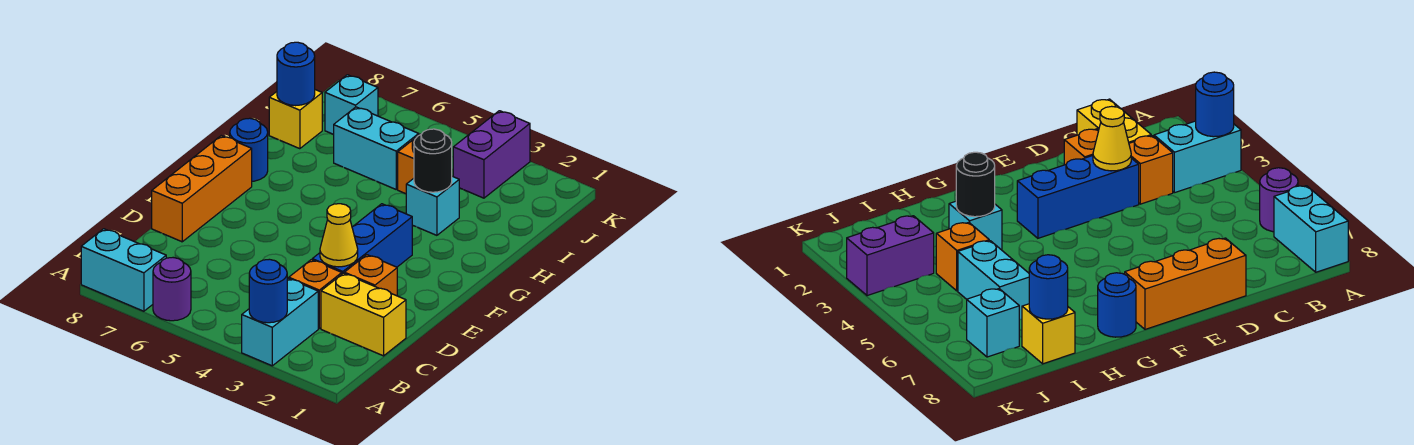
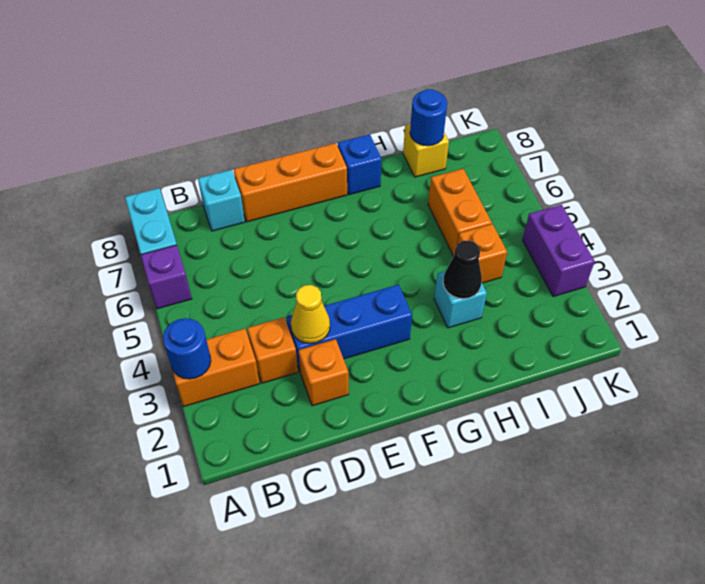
cyan brick A3:B3 level 1 -> orange brick A3:B3 level 1
purple round brick A6 level 1 -> purple brick A6 level 1
yellow brick C1:C2 level 1 -> none
blue round brick G8 level 1 -> blue brick G8 level 1
black round brick H3 level 2 -> black cone H3 level 2
cyan brick I5:I6 level 1 -> orange brick I5:I6 level 1
purple brick J3:K3 level 1 -> purple brick K3:K4 level 1
cyan brick J7 level 1 -> cyan brick C8 level 1

